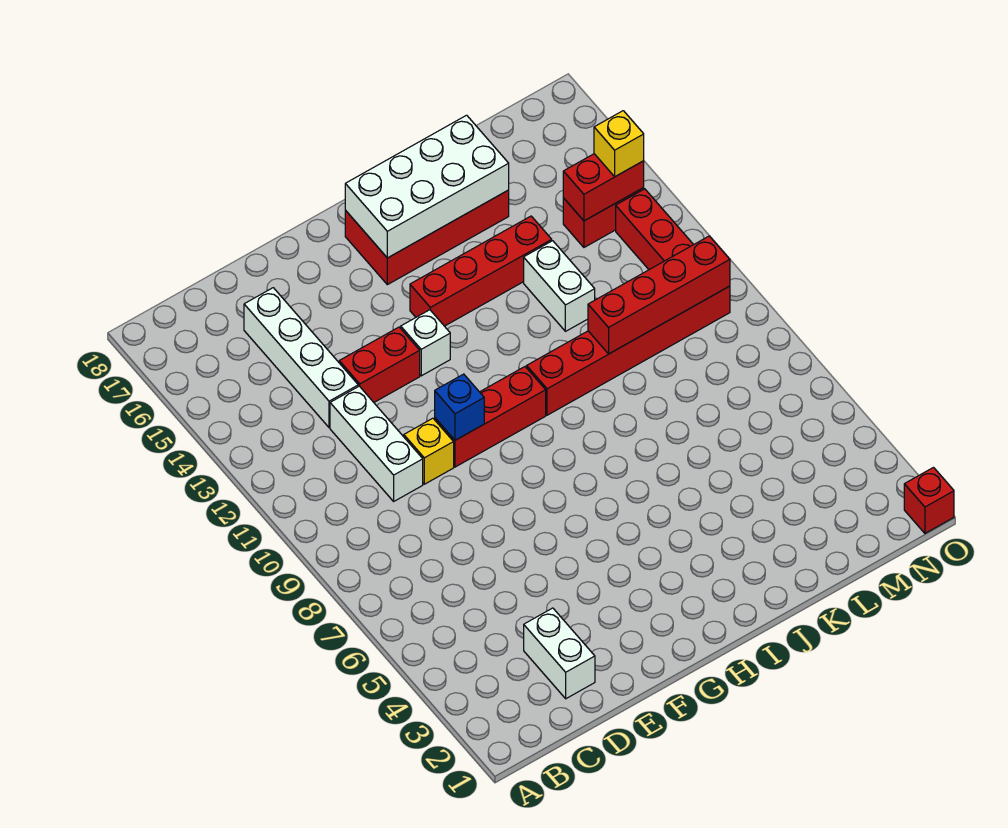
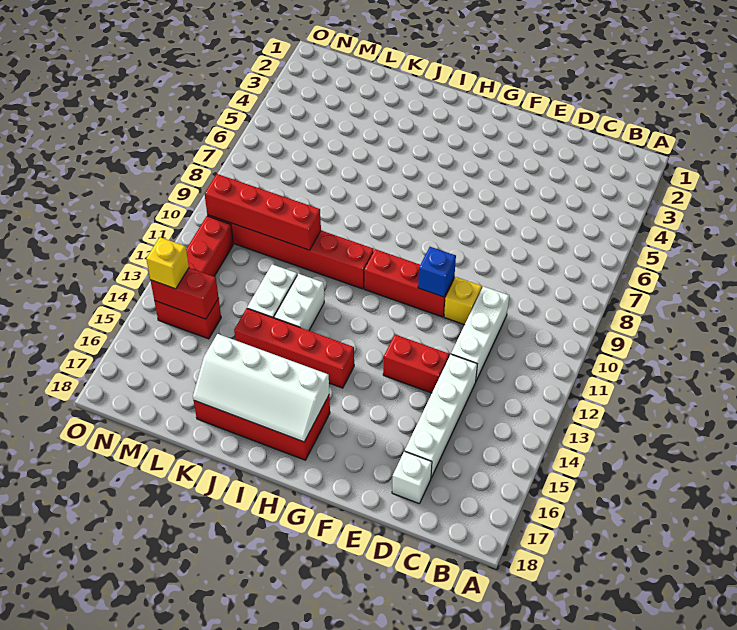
white brick D2:D3 level 1 -> white brick J12:J13 level 1
white brick G13 level 1 -> white brick D17 level 1
white brick H16:K17 level 2 -> white slope H16:K17 level 2 top 16
red brick O1 level 1 -> none

